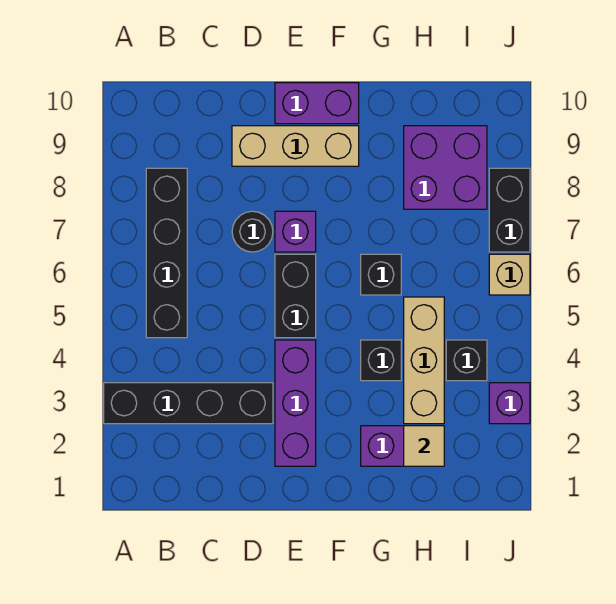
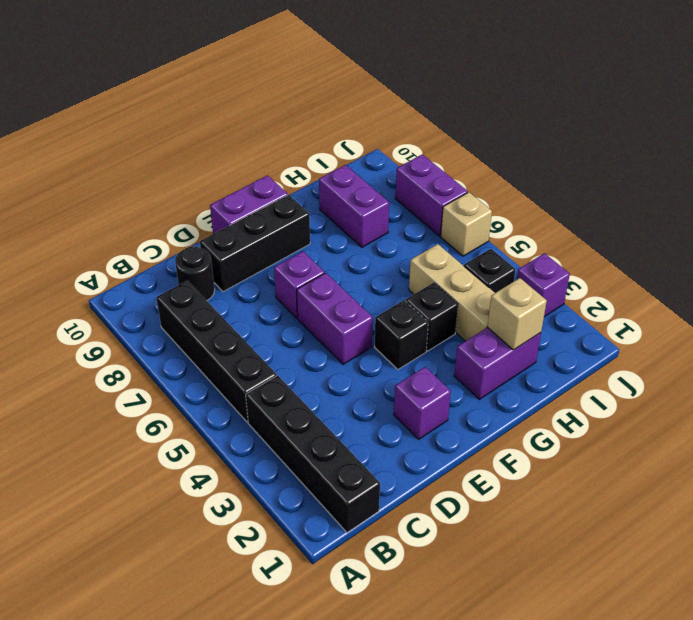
black brick A3:D3 level 1 -> black brick B1:B4 level 1
black round brick D7 level 1 -> black round brick C9 level 1
tan brick D9:F9 level 1 -> black brick D9:F9 level 1
purple brick E2:E4 level 1 -> purple brick E2 level 1
black brick E5:E6 level 1 -> purple brick E5:E6 level 1
black brick G6 level 1 -> black brick F4 level 1
tan tile H2 level 2 -> tan brick H2 level 2
purple brick H8:I9 level 1 -> purple brick H8:H9 level 1
black brick J7:J8 level 1 -> purple brick J7:J8 level 1

